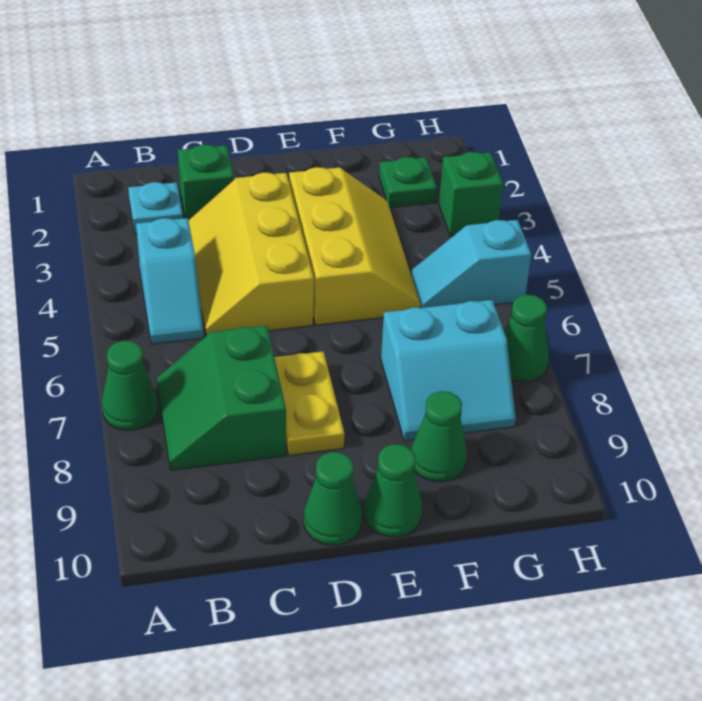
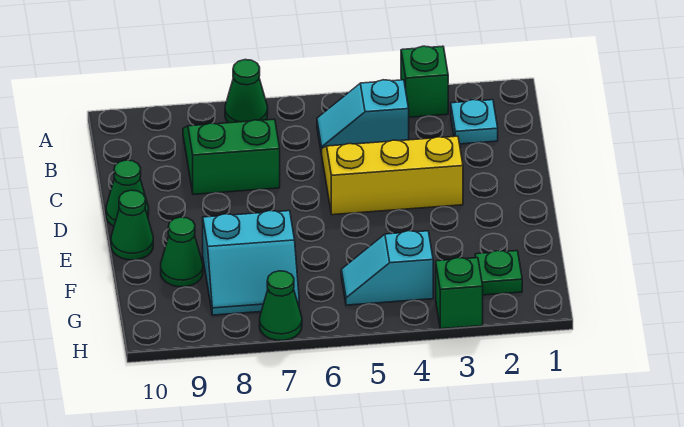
green brick C2 level 1 -> green brick A3 level 1
yellow plate D7:D8 level 1 -> none
yellow slope E3:F5 level 1 top E -> none
cyan slope F7:G8 level 1 top 7 -> cyan slope F7:G8 level 1 top F
cyan slope G5:H5 level 1 top H -> cyan slope G4:G5 level 1 top 4

